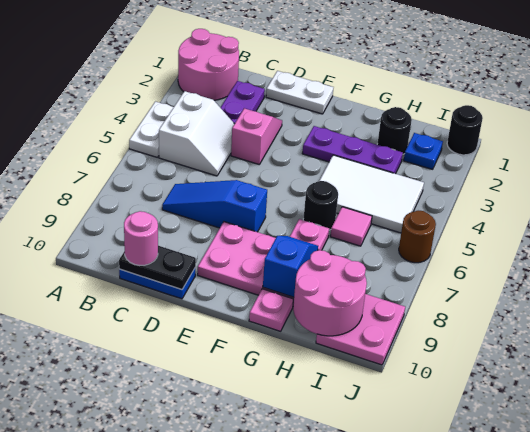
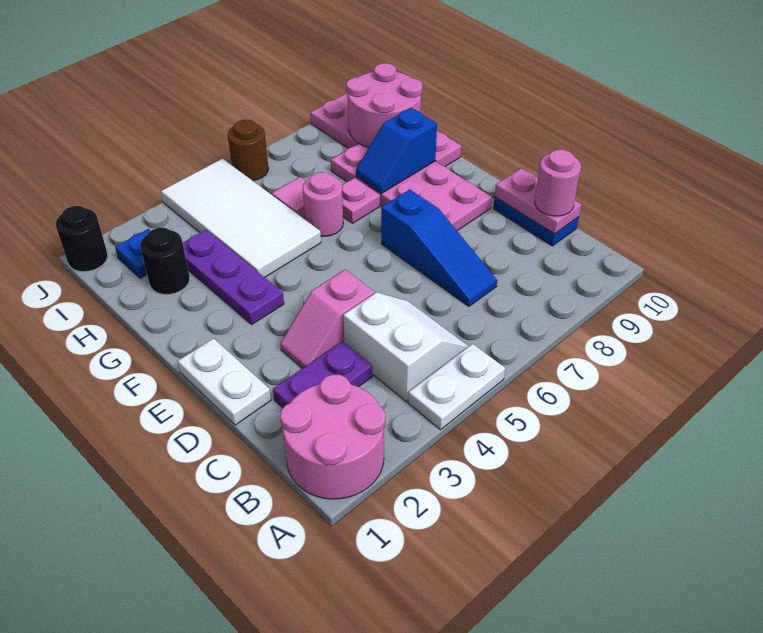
white slope B4:C5 level 1 top B -> white slope B4:C5 level 1 top 4
black plate C10:D10 level 2 -> pink plate C10:D10 level 2
white tile G4:I5 level 1 -> white tile G4:J5 level 1
black round brick G6 level 1 -> pink round brick G6 level 1

